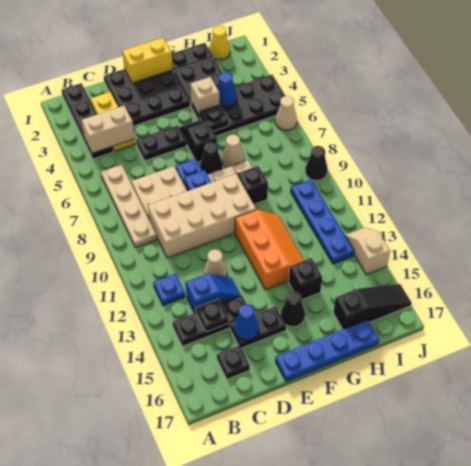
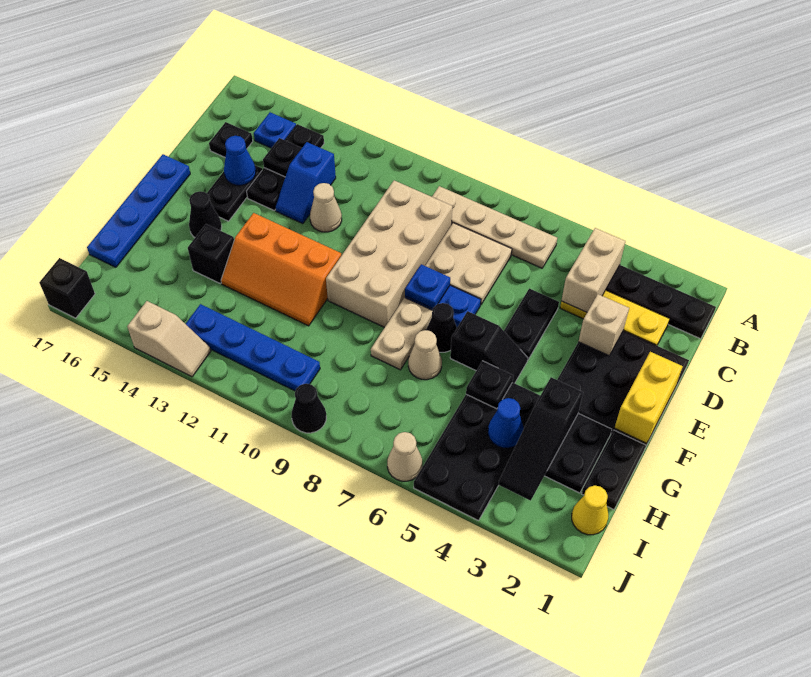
blue plate B12 level 1 -> blue plate B15 level 1
tan brick G4 level 2 -> tan brick D3 level 2
black brick G9 level 1 -> black brick J17 level 1
black slope H16:J16 level 1 top H -> black slope G3:I3 level 2 top G

